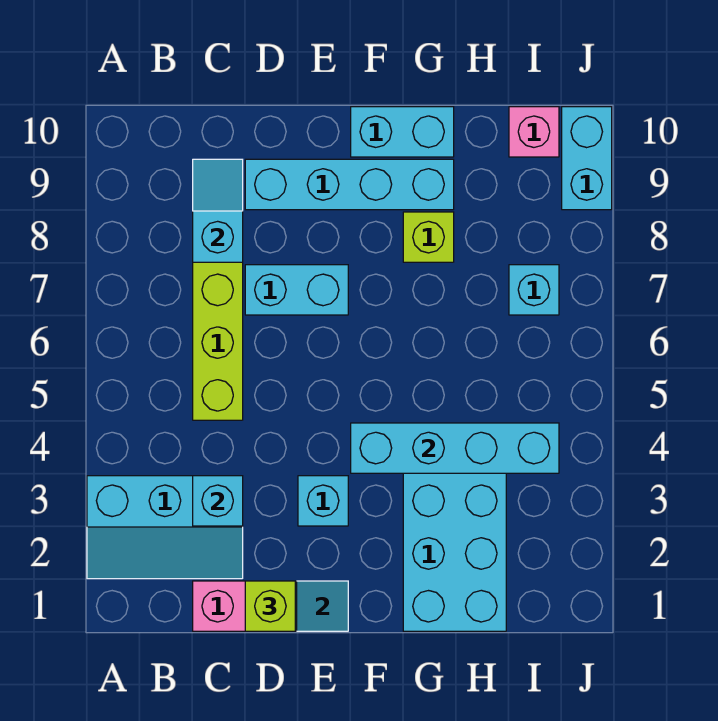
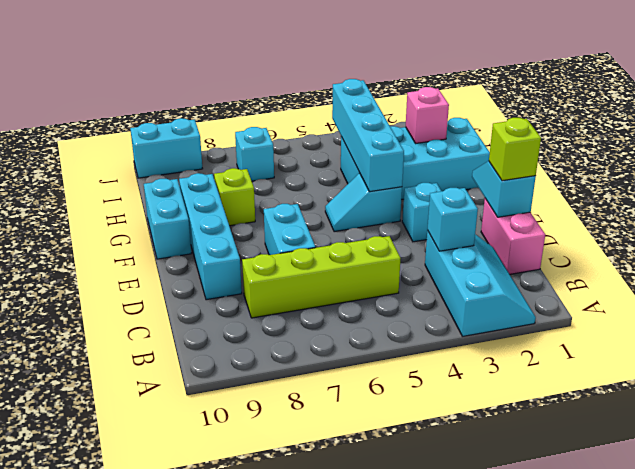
cyan slope C8:C9 level 2 top 8 -> cyan slope F4:F5 level 1 top 4
pink brick I10 level 1 -> pink brick H2 level 2

